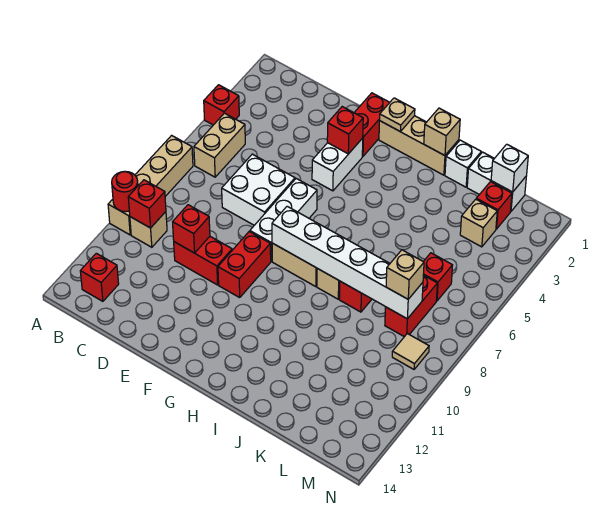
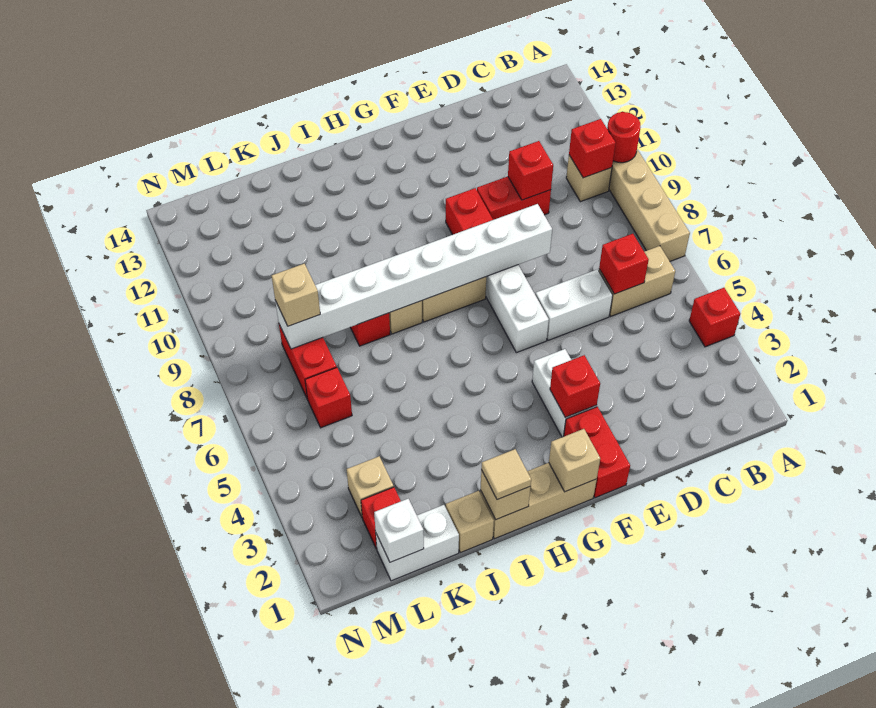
tan brick B5:B6 level 1 -> tan brick B6:C6 level 1
red brick B13 level 1 -> red brick C6 level 2
white brick D6:E7 level 1 -> white brick D6:E6 level 1
tan plate G1 level 2 -> tan brick G1 level 2
white brick G8:L8 level 2 -> white brick E8:L8 level 2
white brick J1 level 1 -> tan brick J1 level 1
tan tile M9 level 1 -> tan tile I1 level 3

